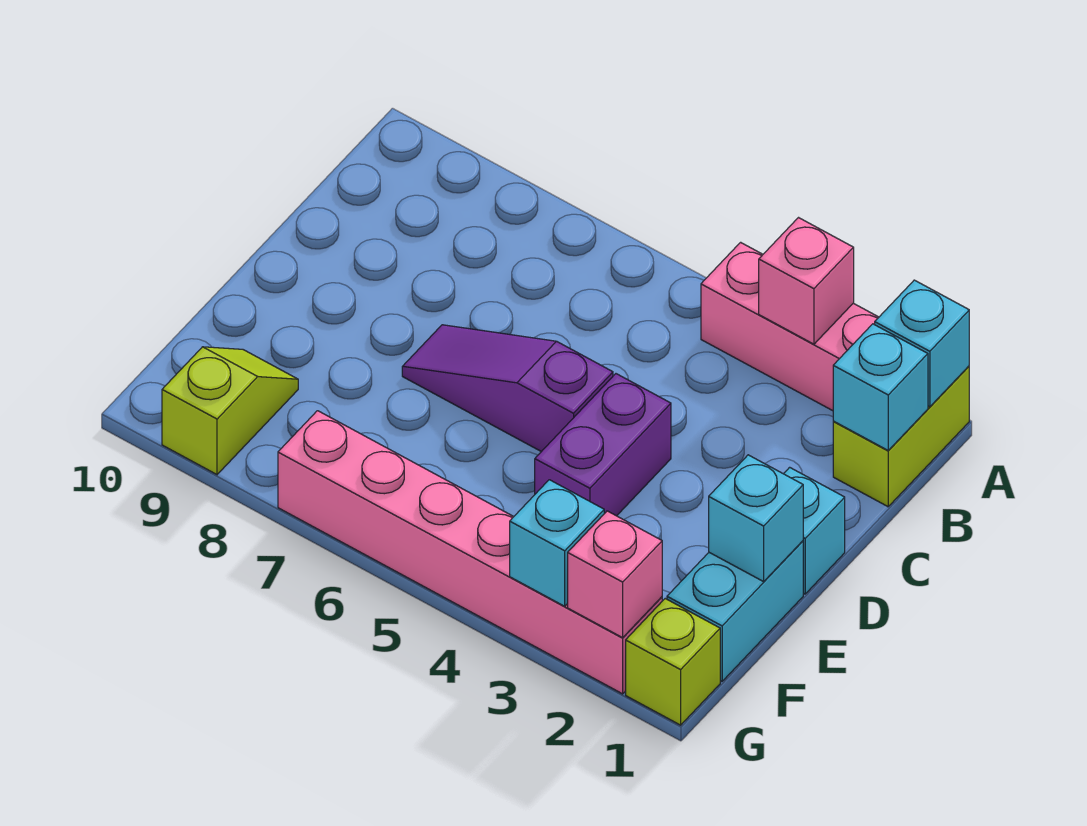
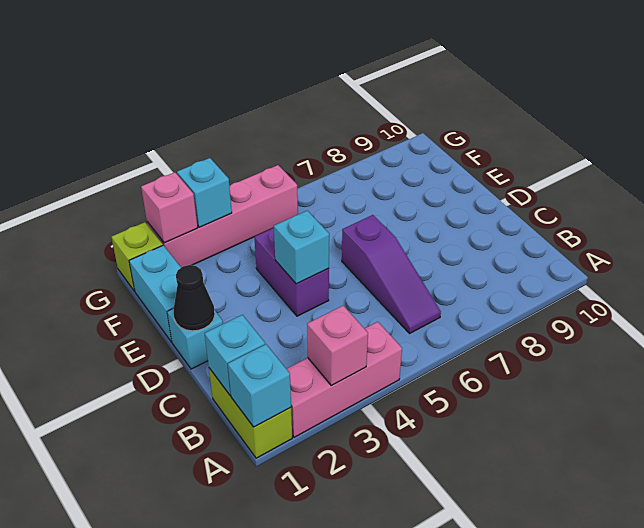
none -> black cone D1 level 2
purple slope D5:D7 level 1 top 5 -> purple slope B6:D6 level 1 top D
cyan brick E1 level 2 -> cyan brick D4 level 2
lime slope F9:G9 level 1 top G -> none
pink brick G2:G7 level 1 -> pink brick G2:G5 level 1

